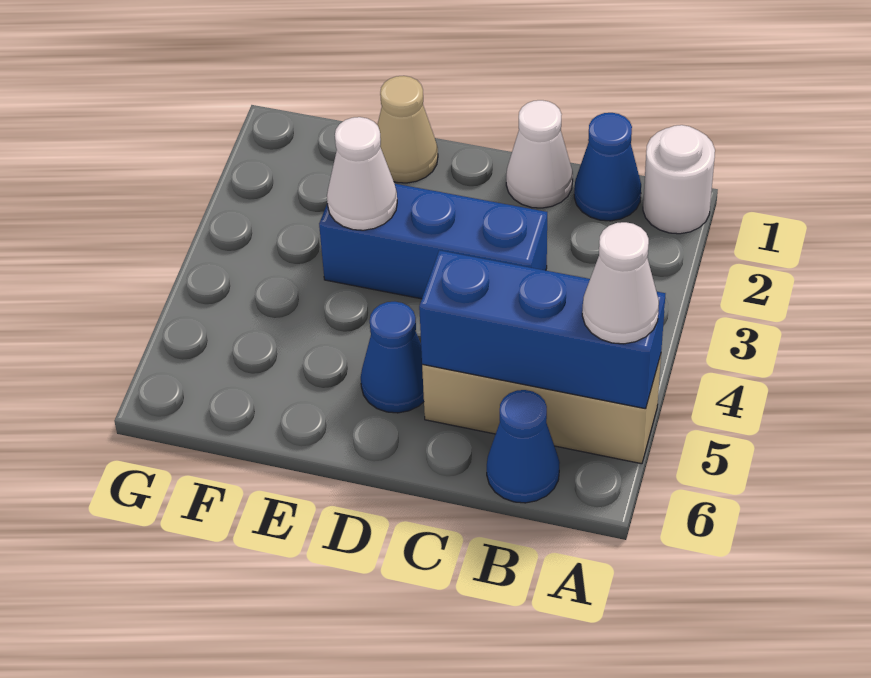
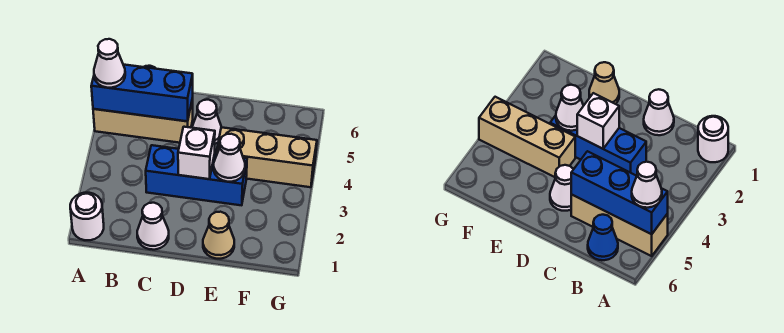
blue cone B1 level 1 -> none
none -> white brick D3 level 2
blue cone D5 level 1 -> white cone D5 level 1
none -> tan brick E4:G4 level 1

